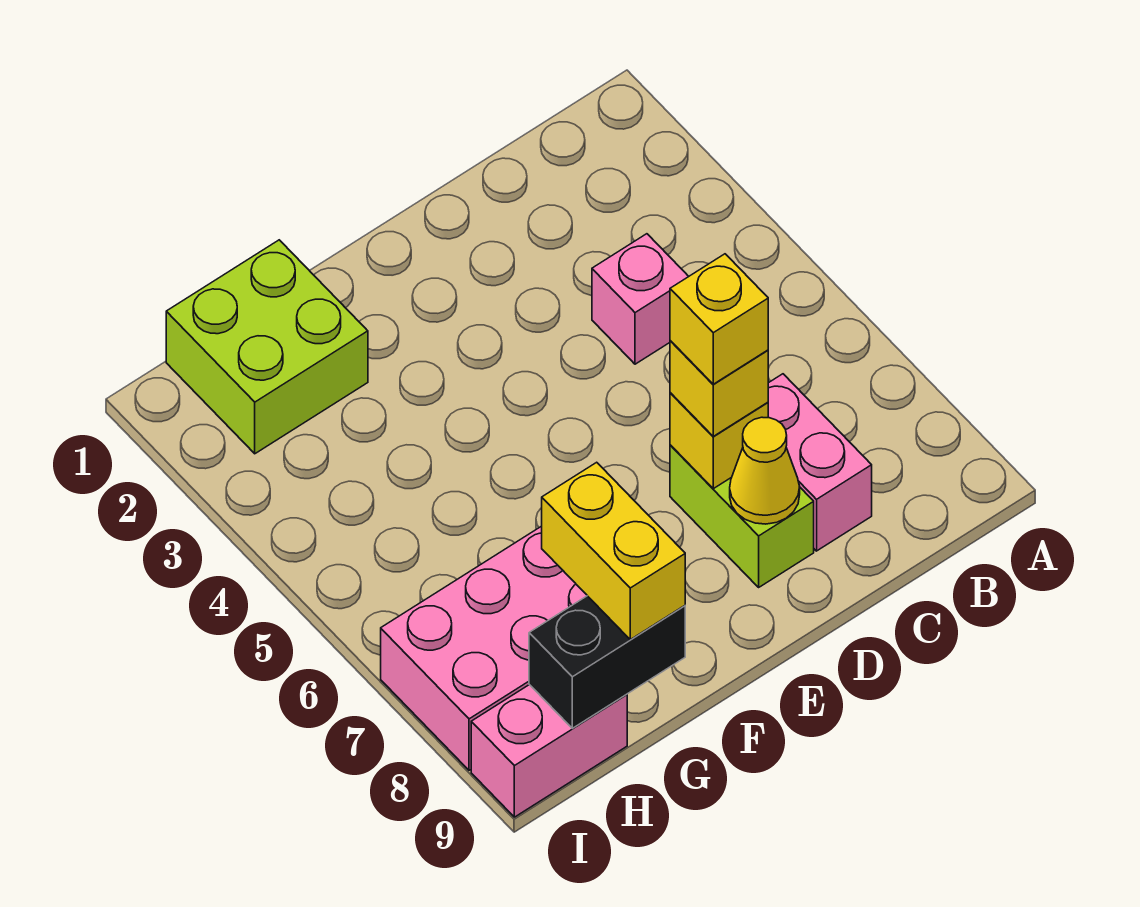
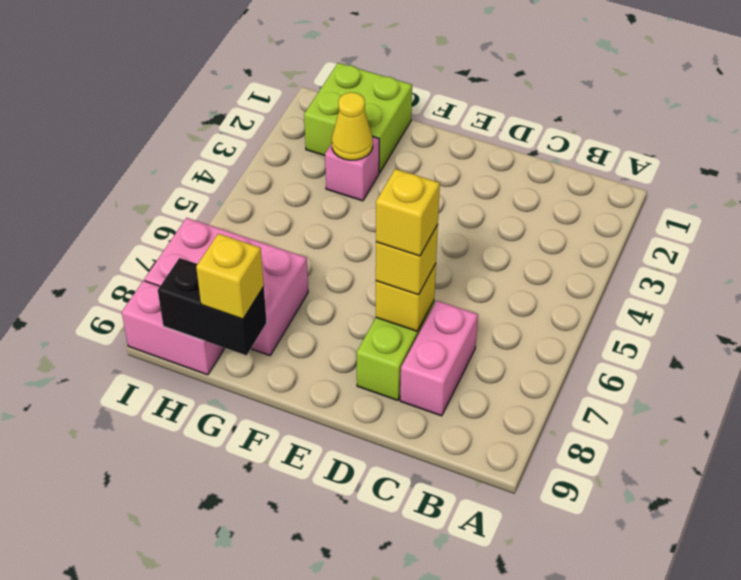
pink brick C4 level 1 -> pink brick G3 level 1
yellow cone D8 level 2 -> yellow cone G3 level 2
yellow brick G8:G9 level 3 -> yellow brick G9 level 3

